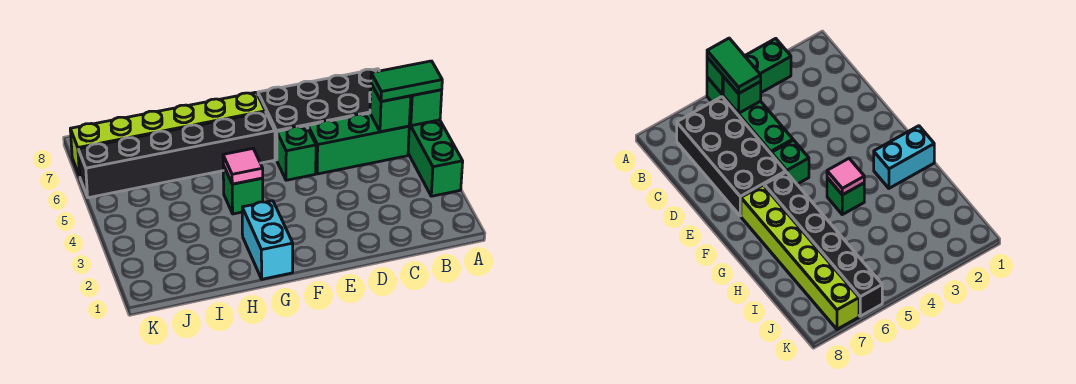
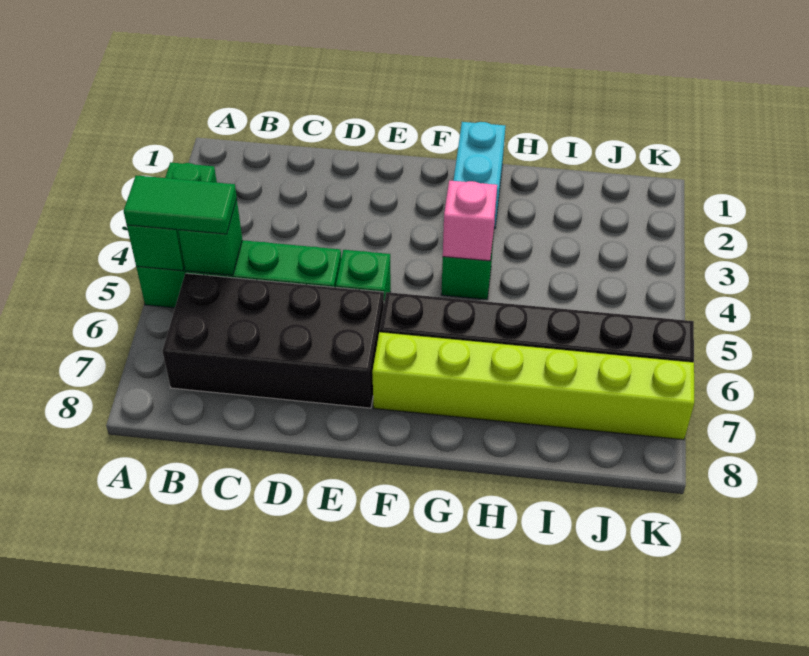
pink tile G4 level 2 -> pink brick G4 level 2

